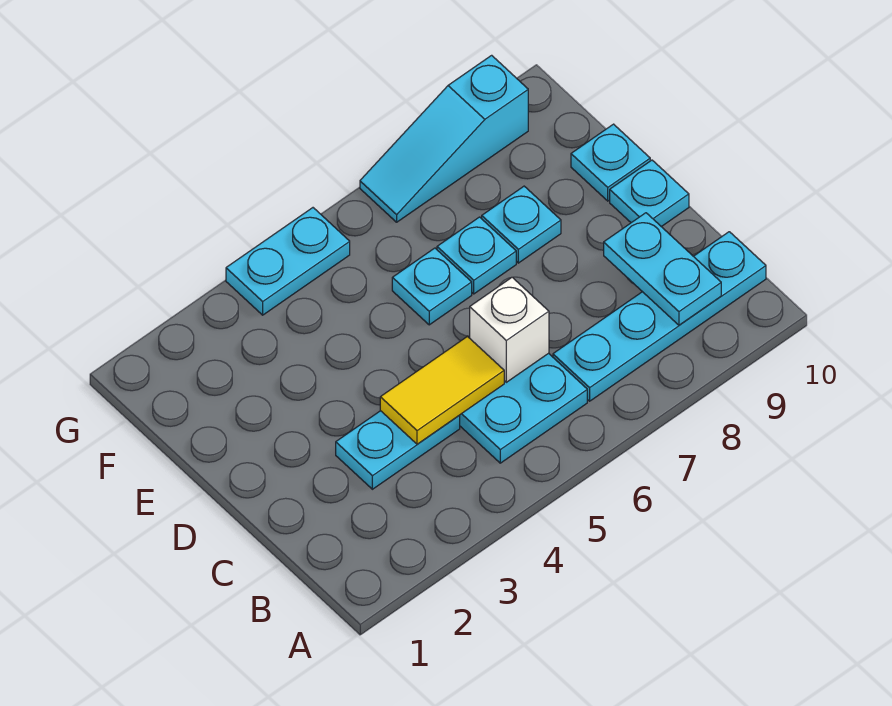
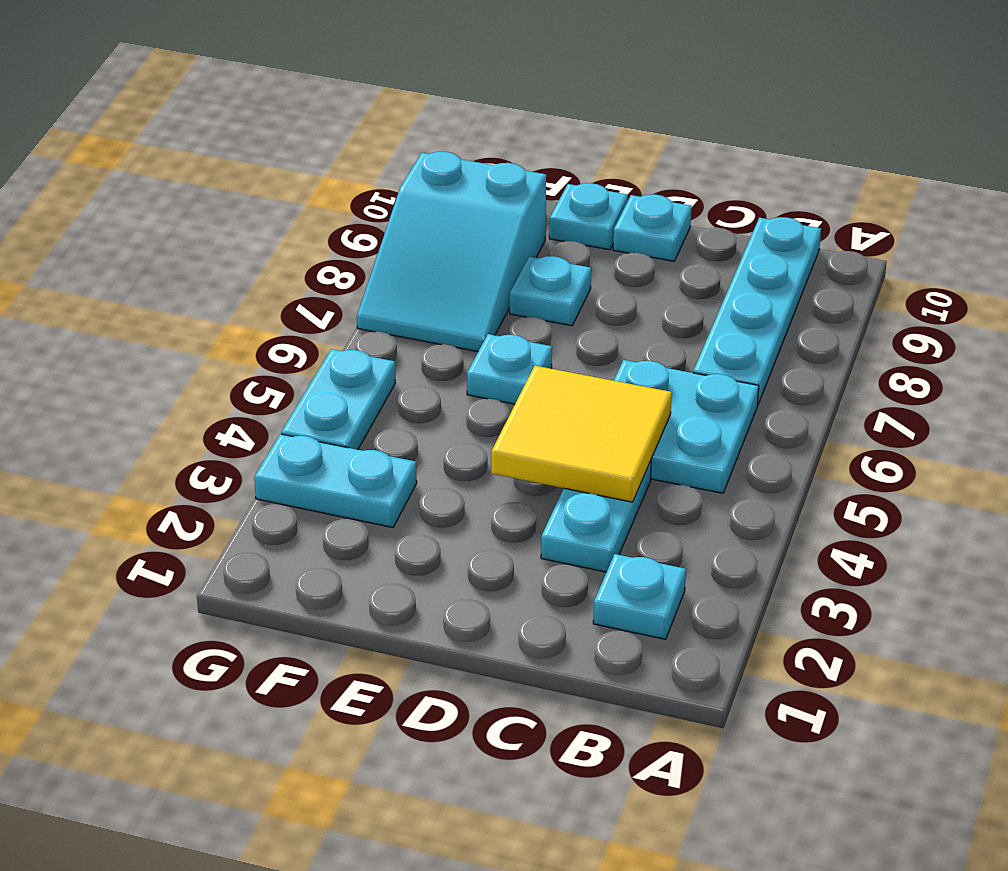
cyan plate B9:C9 level 2 -> cyan plate F3:G3 level 1
yellow tile C4:C5 level 2 -> yellow tile C4:D5 level 2
white brick C6 level 2 -> none
cyan plate E7 level 1 -> cyan plate B2 level 1
cyan slope G7:G9 level 1 top 9 -> cyan slope F7:G9 level 1 top 9

